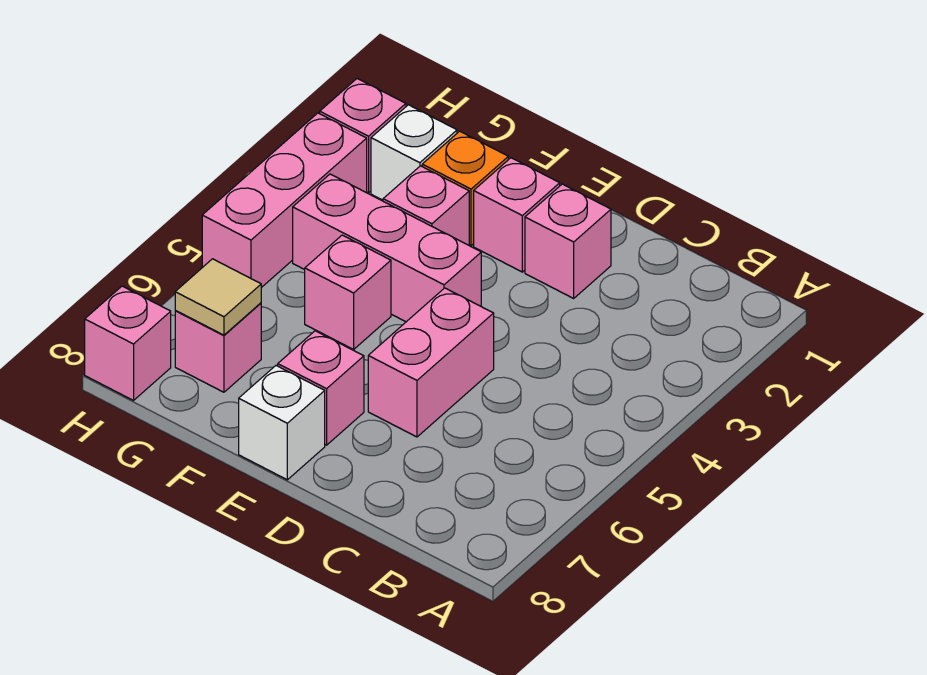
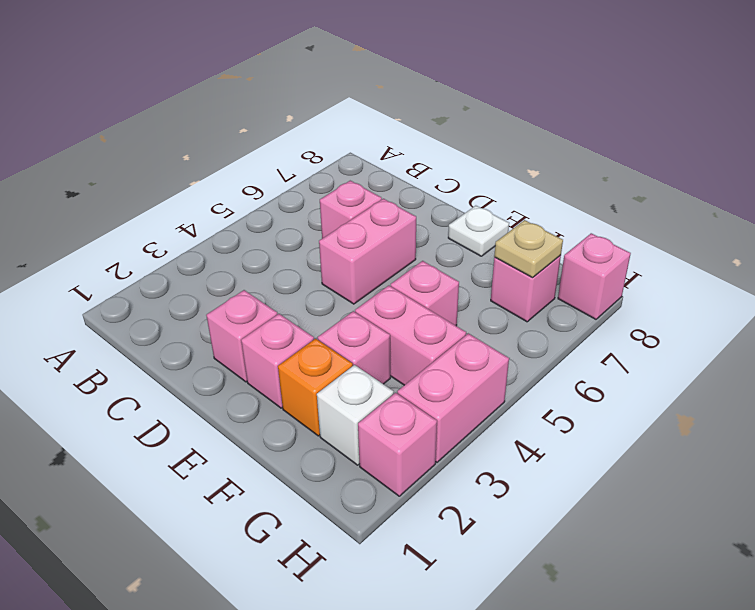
pink brick E4:G4 level 1 -> pink brick F4:G4 level 1
pink brick E7 level 1 -> pink brick C6 level 1
white brick E8 level 1 -> white plate E8 level 1
tan tile G7 level 2 -> tan plate G7 level 2
pink brick H3:H5 level 1 -> pink brick H3:H4 level 1

